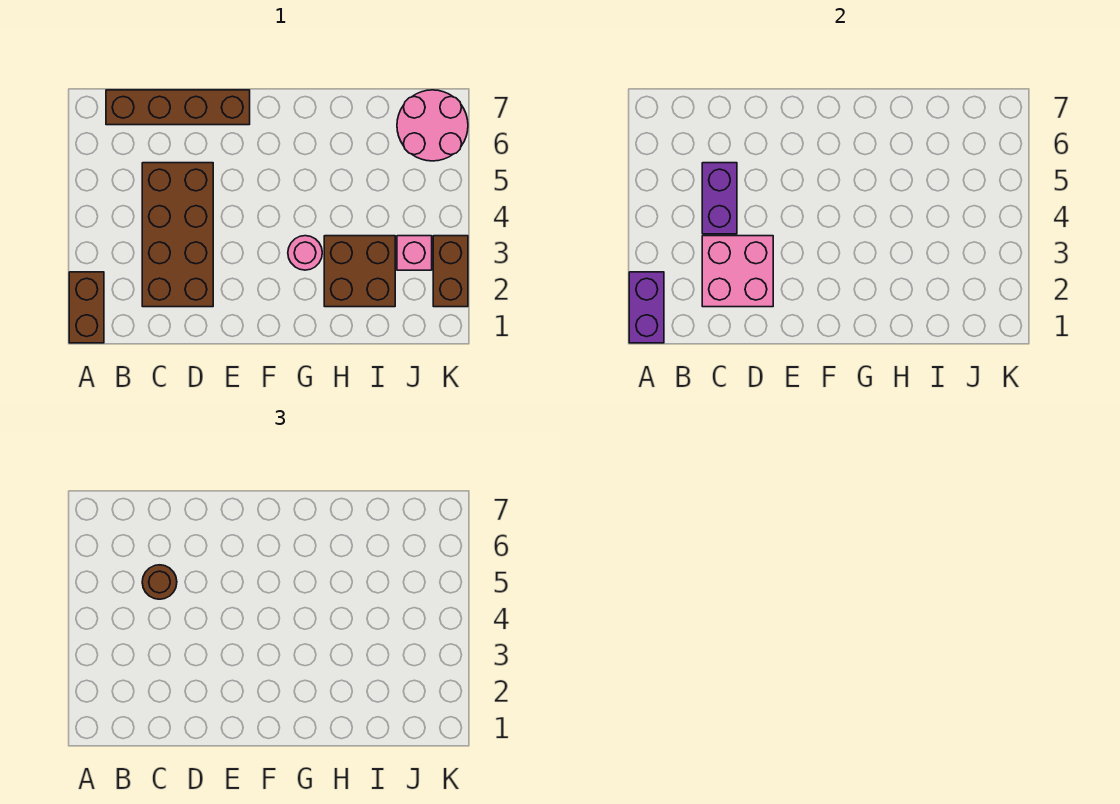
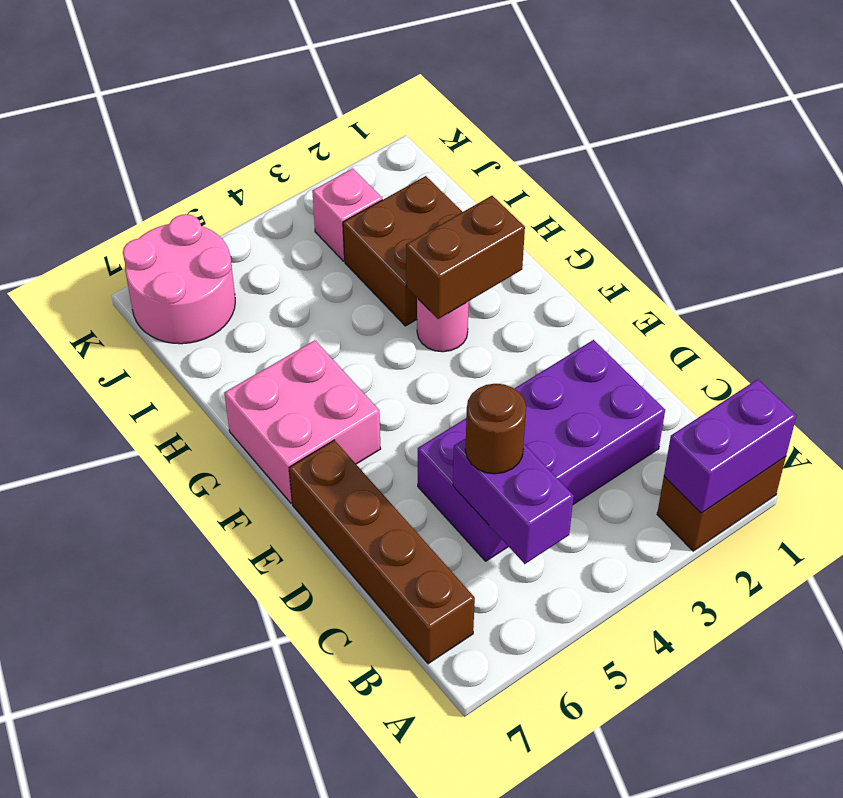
brown brick C2:D5 level 1 -> purple brick C2:D5 level 1
pink brick C2:D3 level 2 -> pink brick F6:G7 level 1
purple brick C4:C5 level 2 -> purple brick B5:C5 level 2
brown brick K2:K3 level 1 -> brown brick G2:G3 level 2

